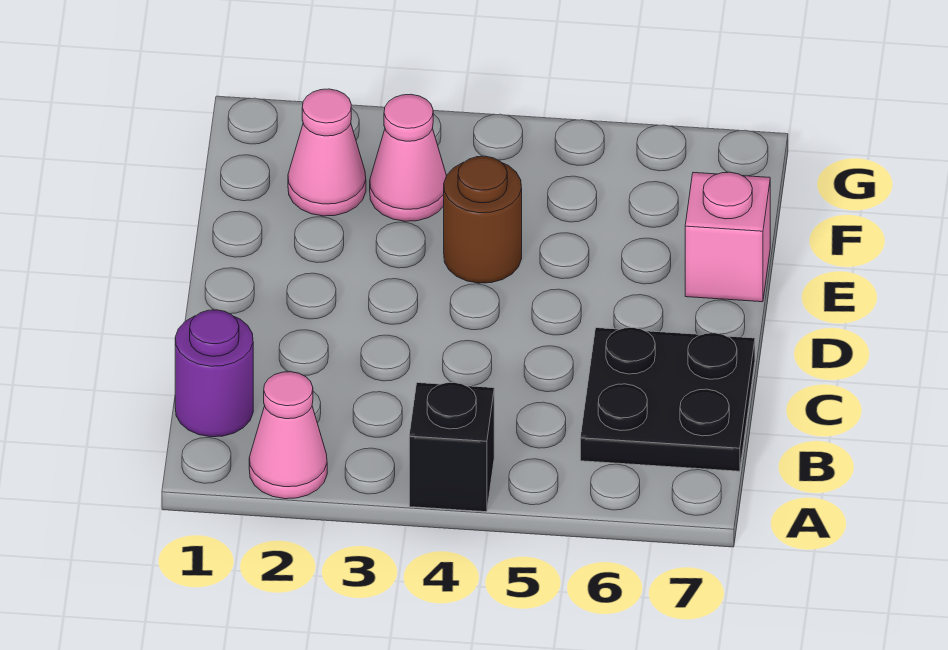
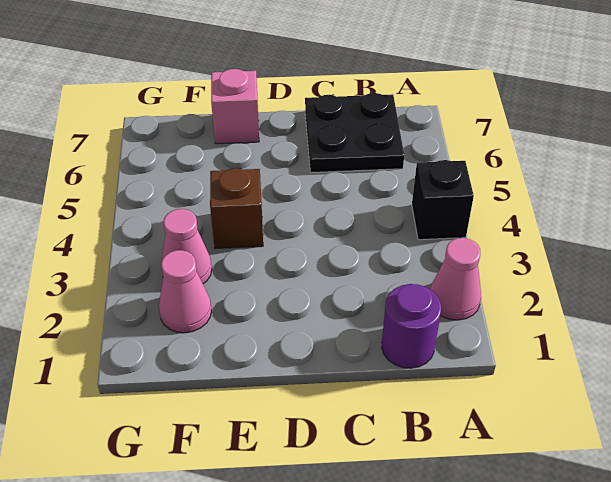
brown round brick E4 level 1 -> brown brick E4 level 1

